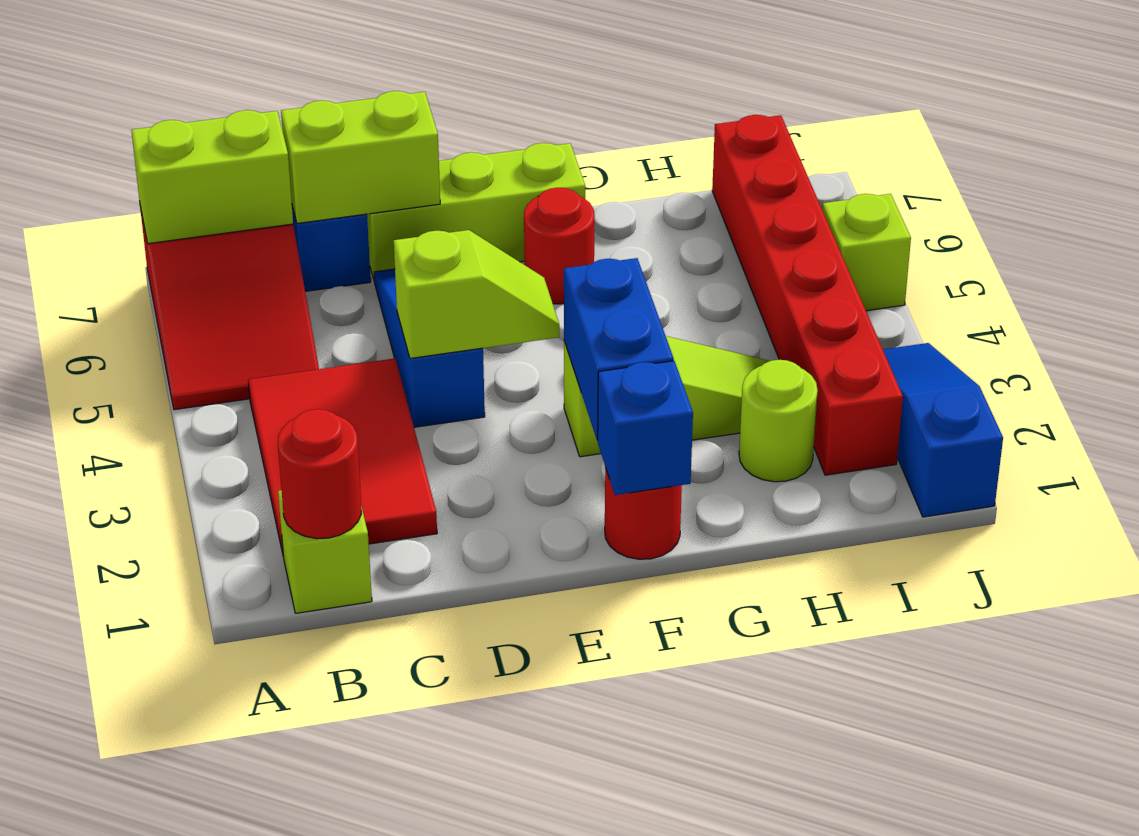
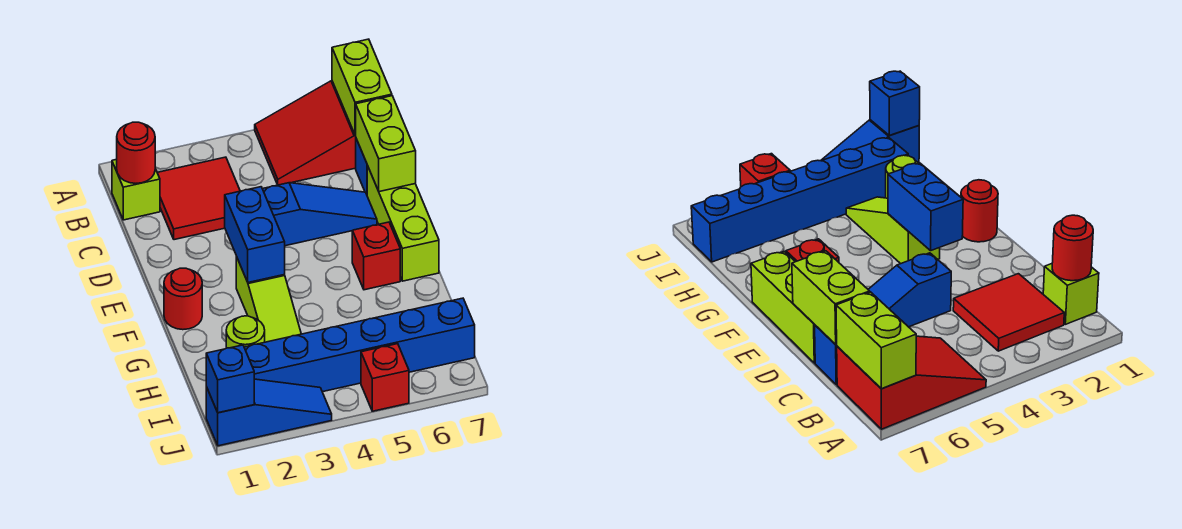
red tile B2:C4 level 1 -> red tile B2:C3 level 1
lime slope D4:E4 level 2 top D -> none
blue brick F1 level 2 -> blue brick J1 level 2
blue brick F2:F3 level 2 -> blue brick E3:F3 level 2
red round brick F6 level 1 -> red brick F6 level 1
red brick I2:I7 level 1 -> blue brick I2:I7 level 1
lime brick J5 level 1 -> red brick J5 level 1

